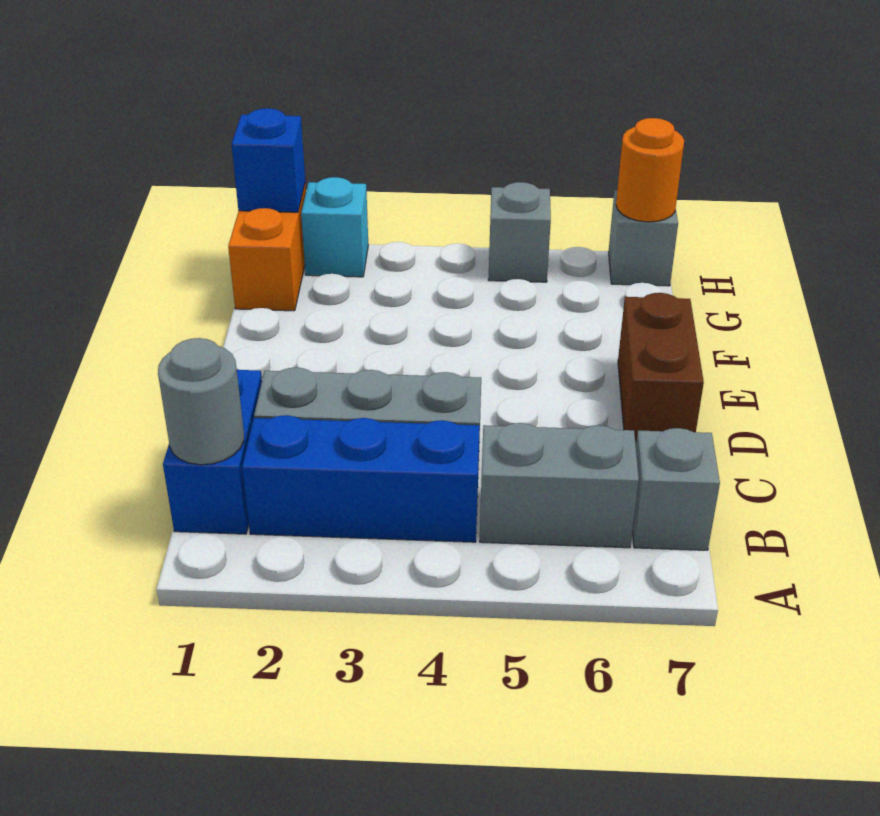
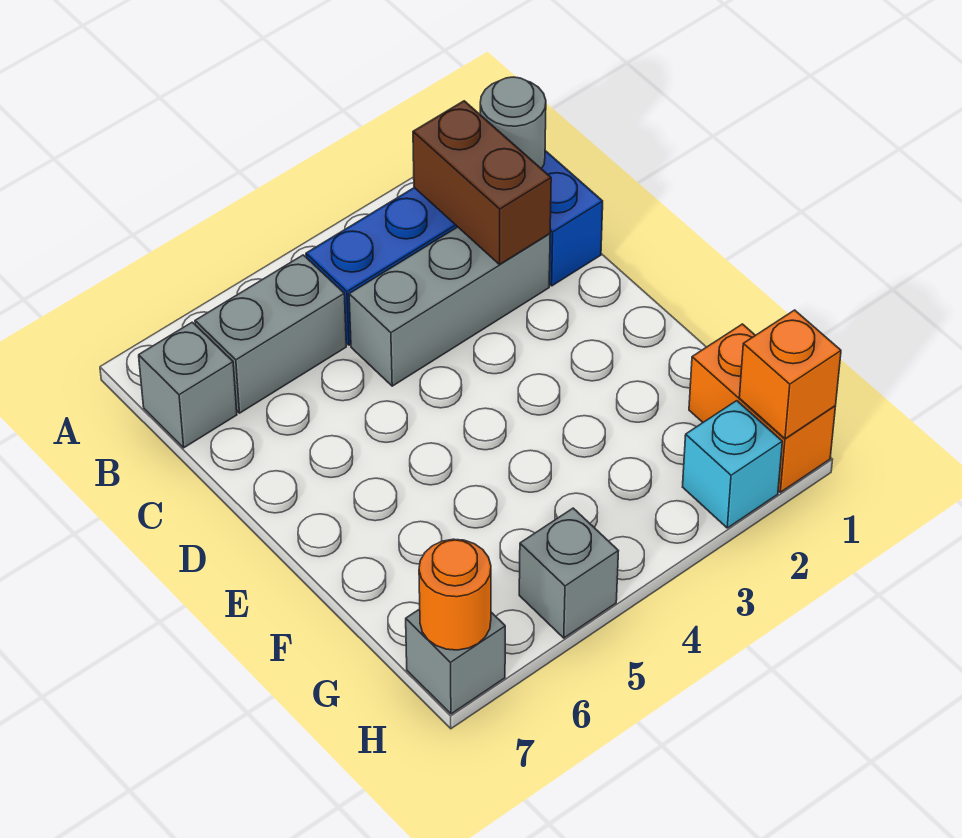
brown brick D7:E7 level 1 -> brown brick B2:C2 level 2
blue brick H1 level 2 -> orange brick H1 level 2

